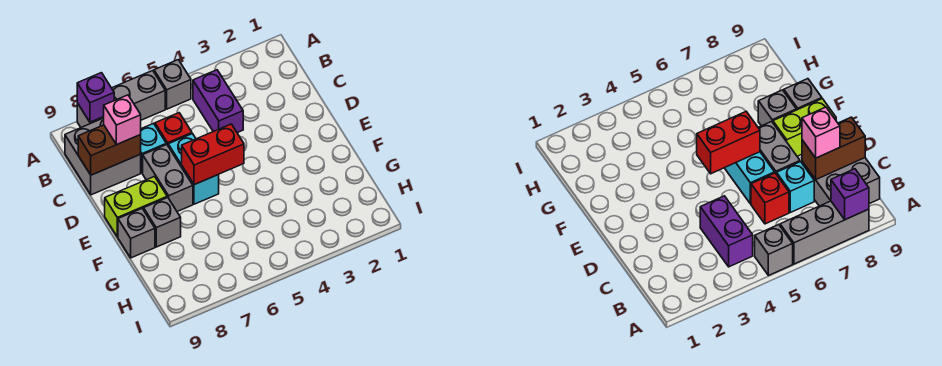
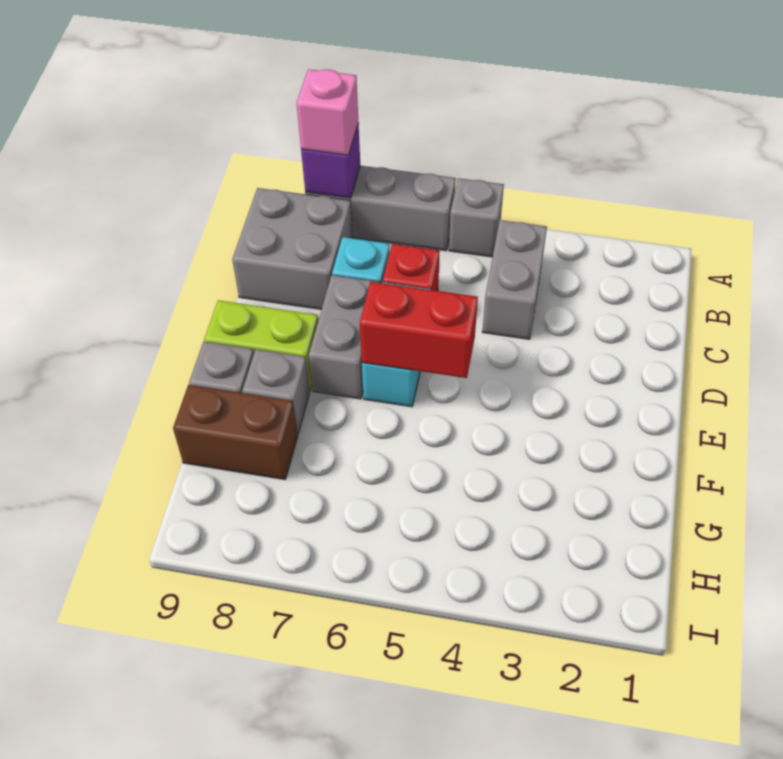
purple brick B4:C4 level 1 -> grey brick B4:C4 level 1
brown brick C8:C9 level 2 -> brown brick G8:G9 level 1
pink brick C8 level 3 -> pink brick A8 level 3

